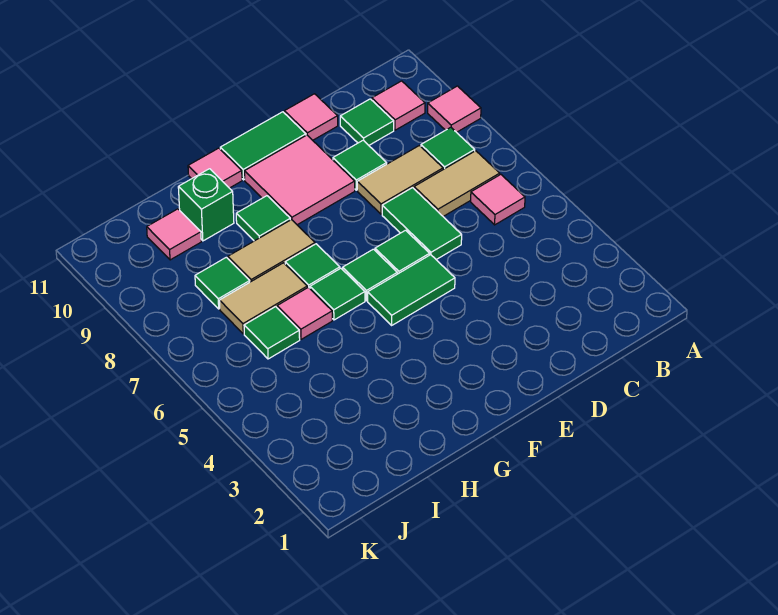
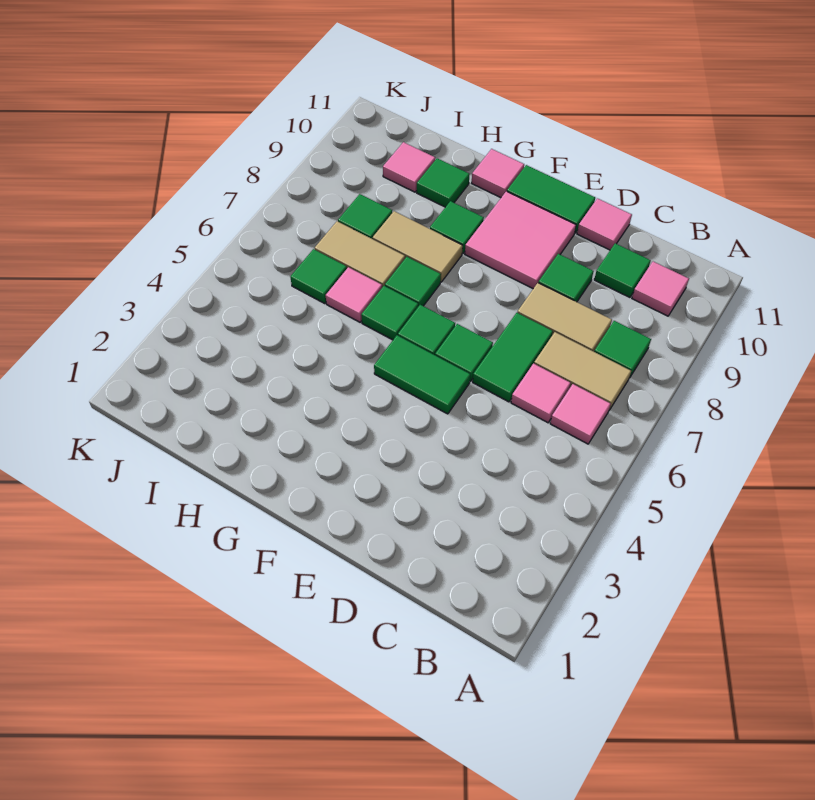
pink tile A9 level 1 -> pink tile C6 level 1
green brick H10 level 1 -> green tile H10 level 1

